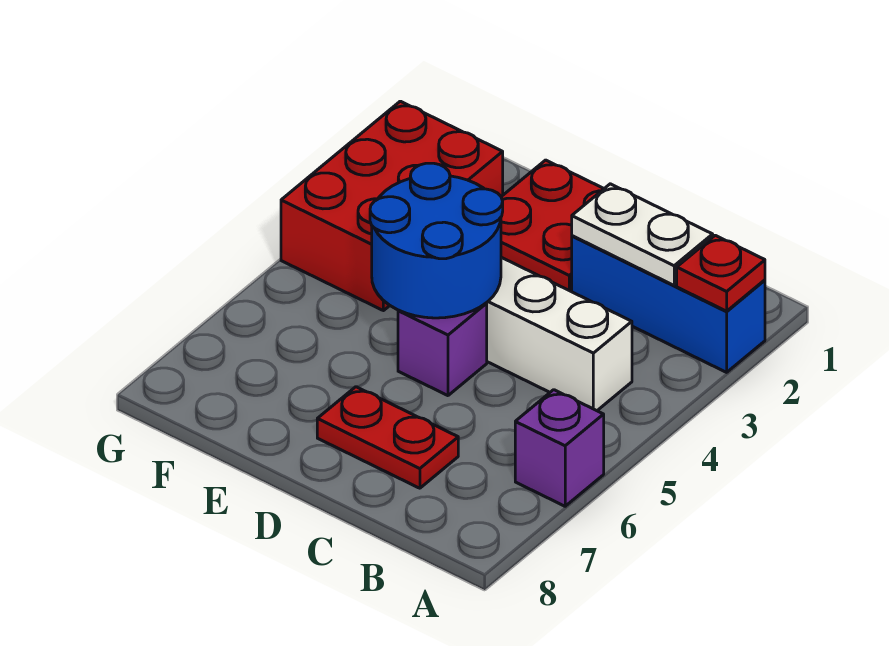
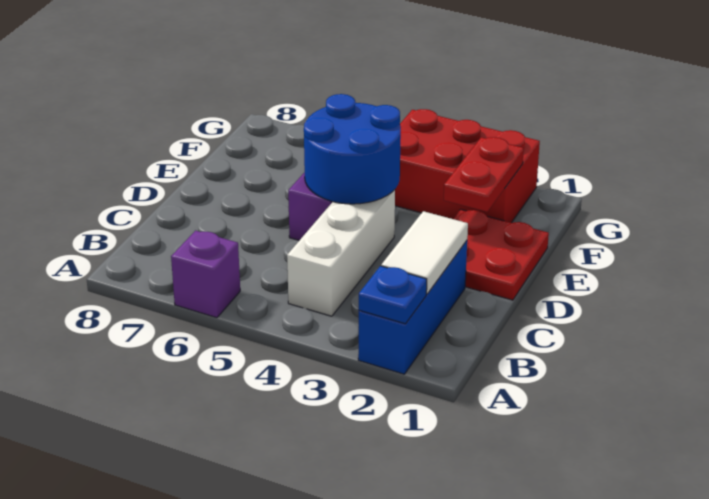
red plate A2 level 2 -> blue plate A2 level 2
white plate B2:C2 level 2 -> white tile B2:C2 level 2
red plate C7:D7 level 1 -> red plate E2:F2 level 2

